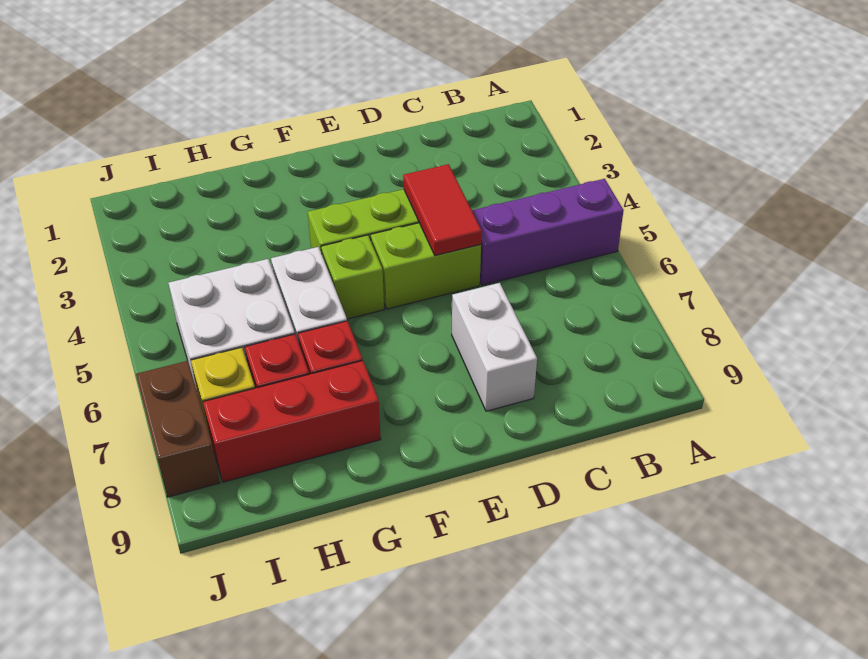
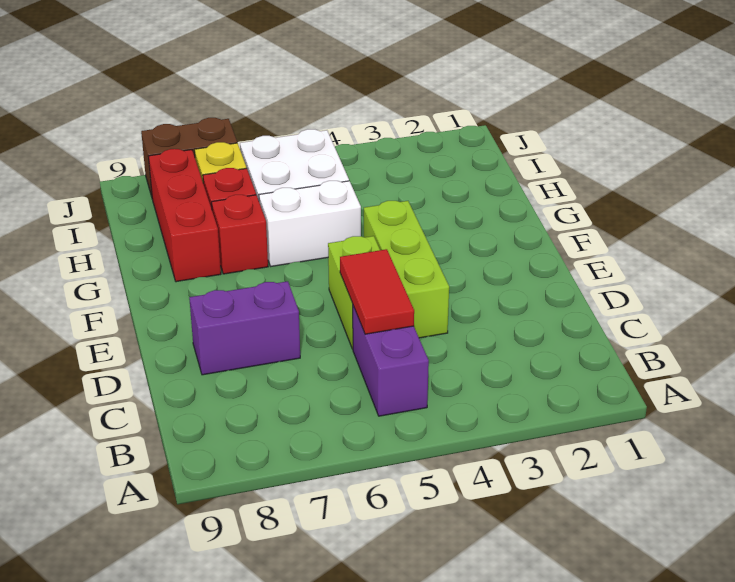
purple brick A5:C5 level 1 -> purple brick B5:C5 level 1
red tile D4:D5 level 2 -> red tile C5:D5 level 2
white brick D7:D8 level 1 -> purple brick D7:D8 level 1
lime brick F5 level 1 -> none

